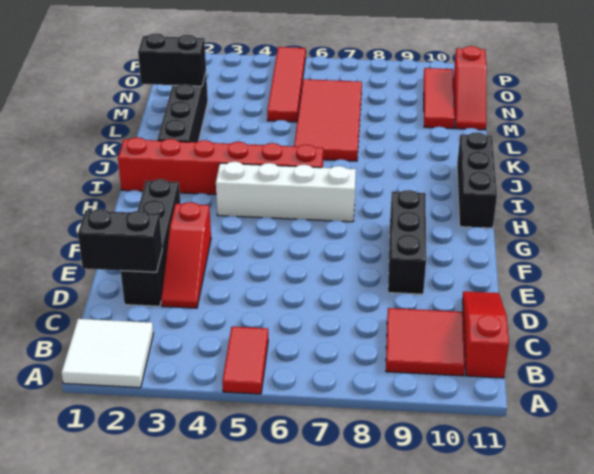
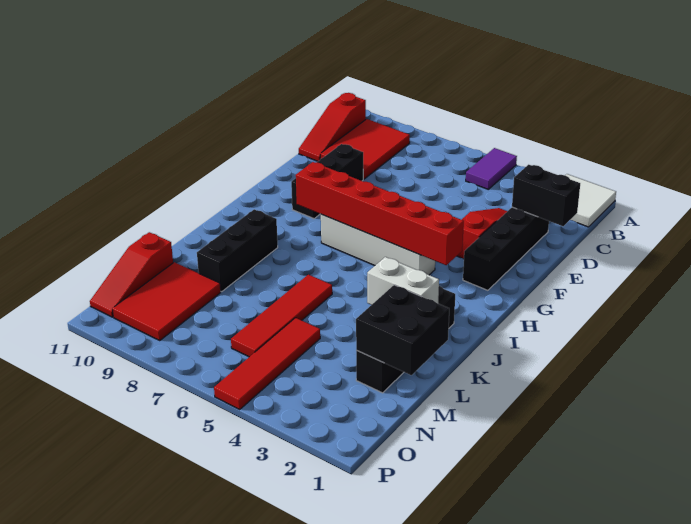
red tile A5:B5 level 1 -> purple tile A5:B5 level 1
red tile B9:C10 level 1 -> red tile B9:D10 level 1
black brick H11:J11 level 1 -> black brick J9:L9 level 1
red brick I1:I6 level 1 -> red brick H3:H8 level 2
none -> white brick K2:K3 level 2
red tile K6:N7 level 1 -> red tile K6:N6 level 1
black brick M1:M2 level 2 -> black brick L1:M2 level 2
red tile M10:O10 level 1 -> red tile M9:O10 level 1
red slope M11:O11 level 1 top O -> red slope M11:O11 level 1 top M

